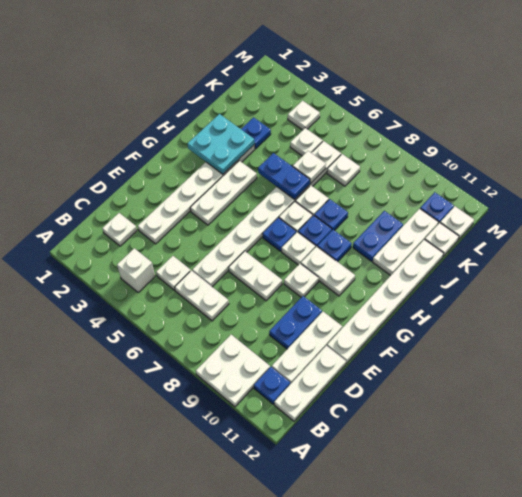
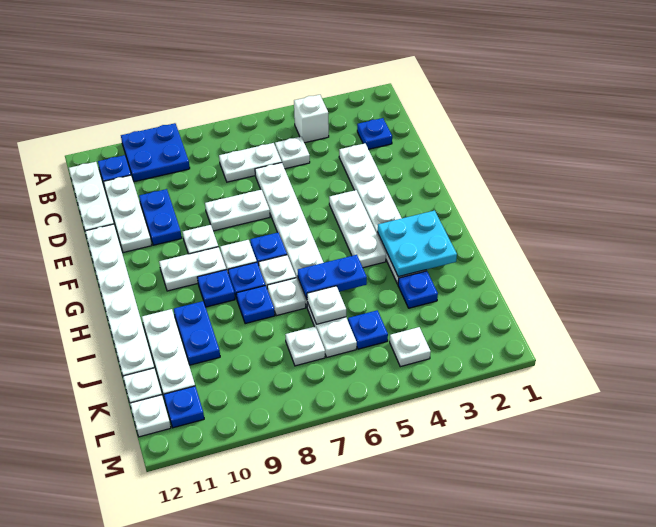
white plate A9:B10 level 1 -> blue plate A9:B10 level 1
white plate C2 level 1 -> blue plate C2 level 1
white plate K5 level 1 -> blue plate K5 level 1

